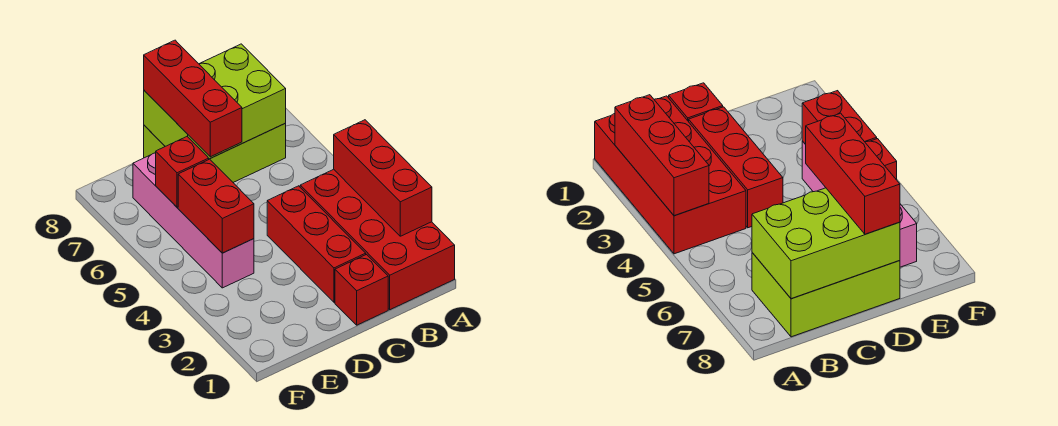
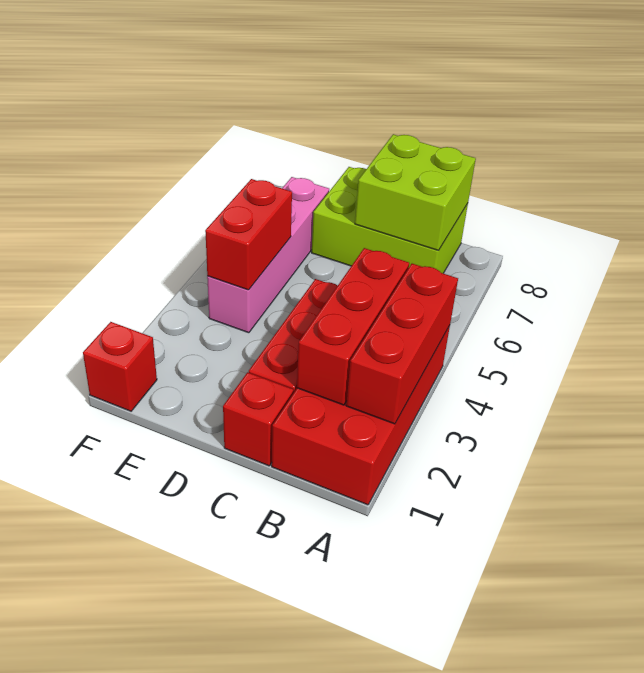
lime brick B7:D8 level 2 -> lime brick B7:C8 level 2
red brick D6:D8 level 3 -> red brick B2:B4 level 2
red brick E6 level 2 -> red brick F1 level 1

